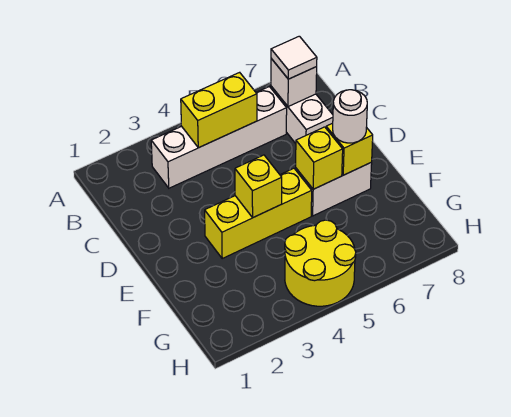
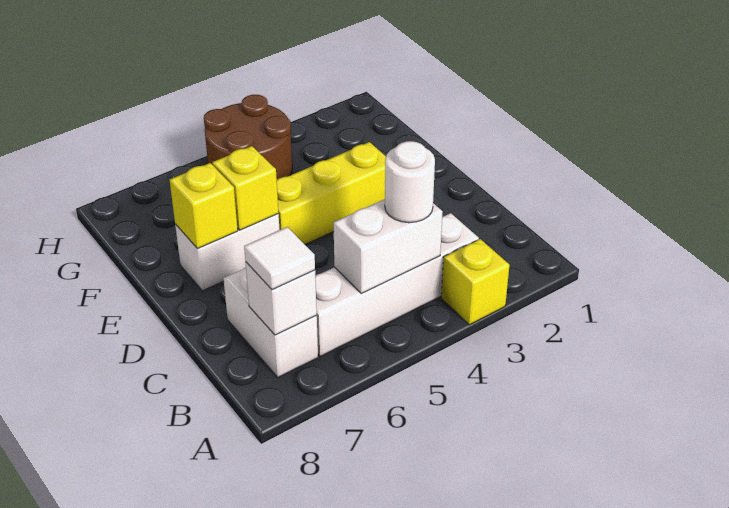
yellow brick B4:B5 level 2 -> white brick B4:B5 level 2
yellow brick E4 level 2 -> yellow brick A3 level 1
white round brick E7 level 3 -> white round brick B4 level 3
yellow round brick G4:H5 level 1 -> brown round brick G4:H5 level 1

